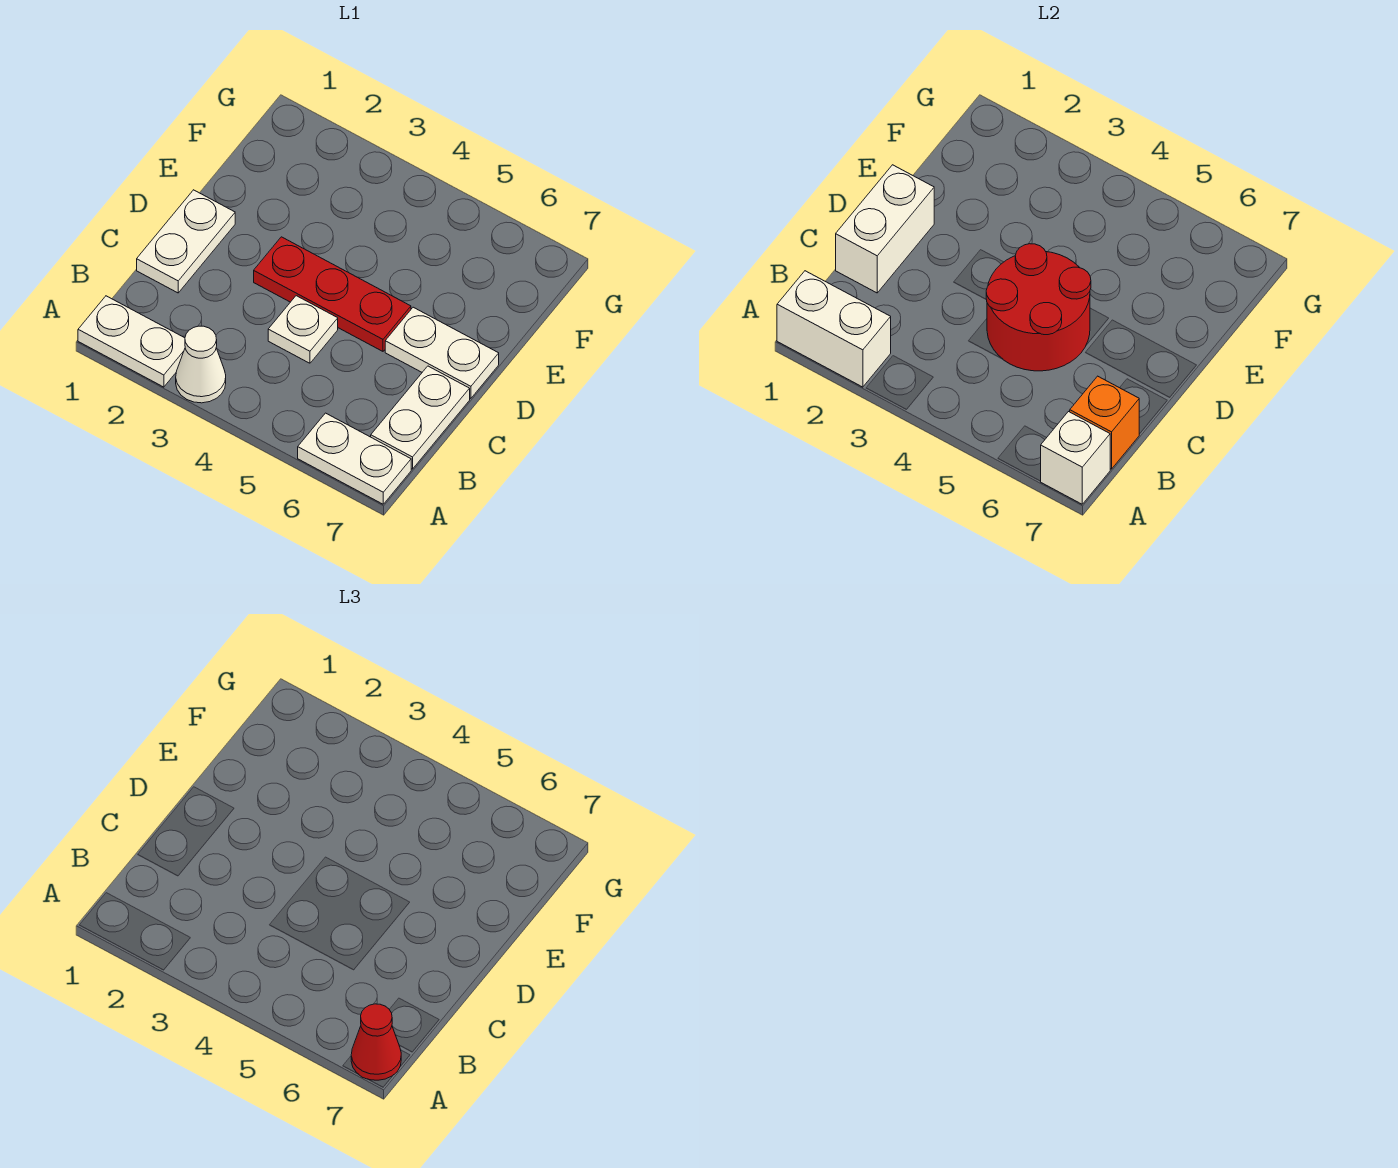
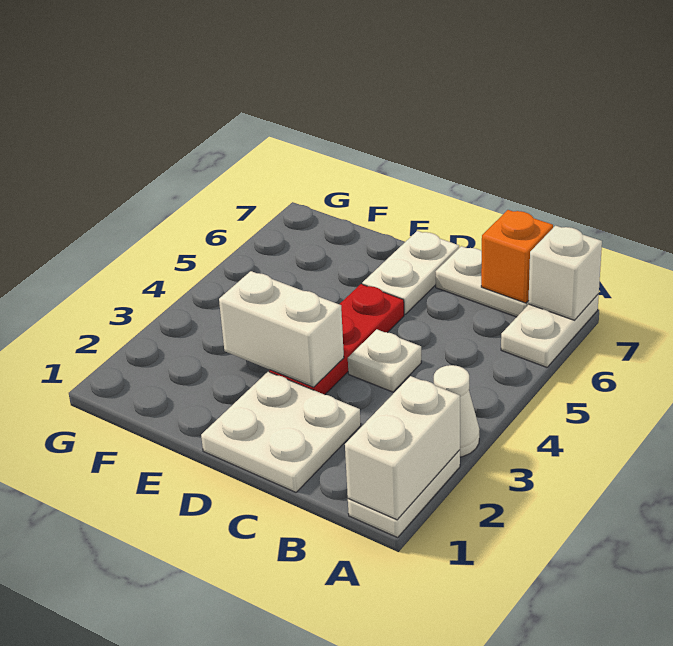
red cone A7 level 3 -> none
white plate C1:D1 level 1 -> white plate C1:D2 level 1
white brick C1:D1 level 2 -> white brick D3:E3 level 2
red round brick C4:D5 level 2 -> none

